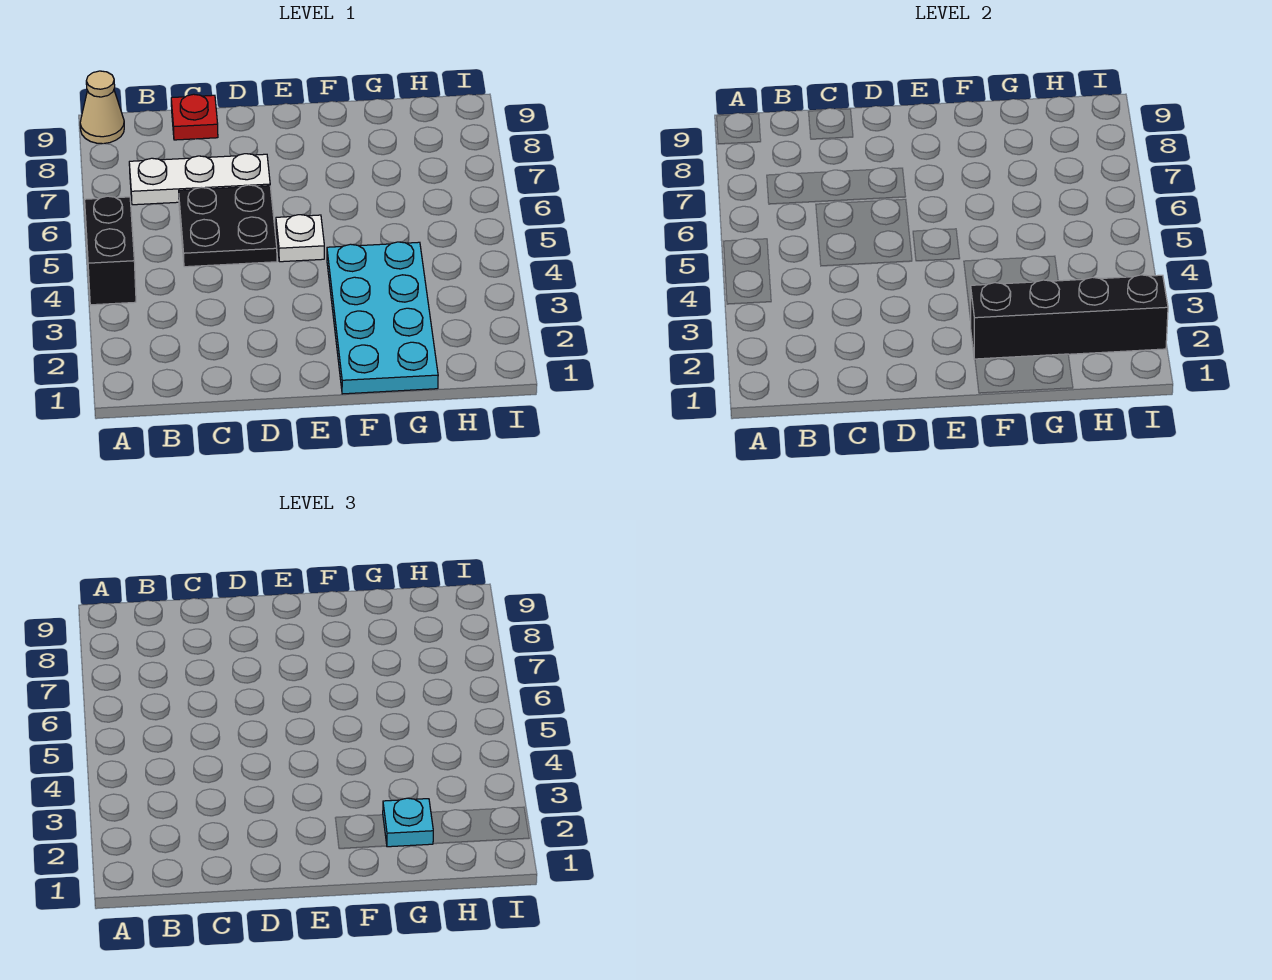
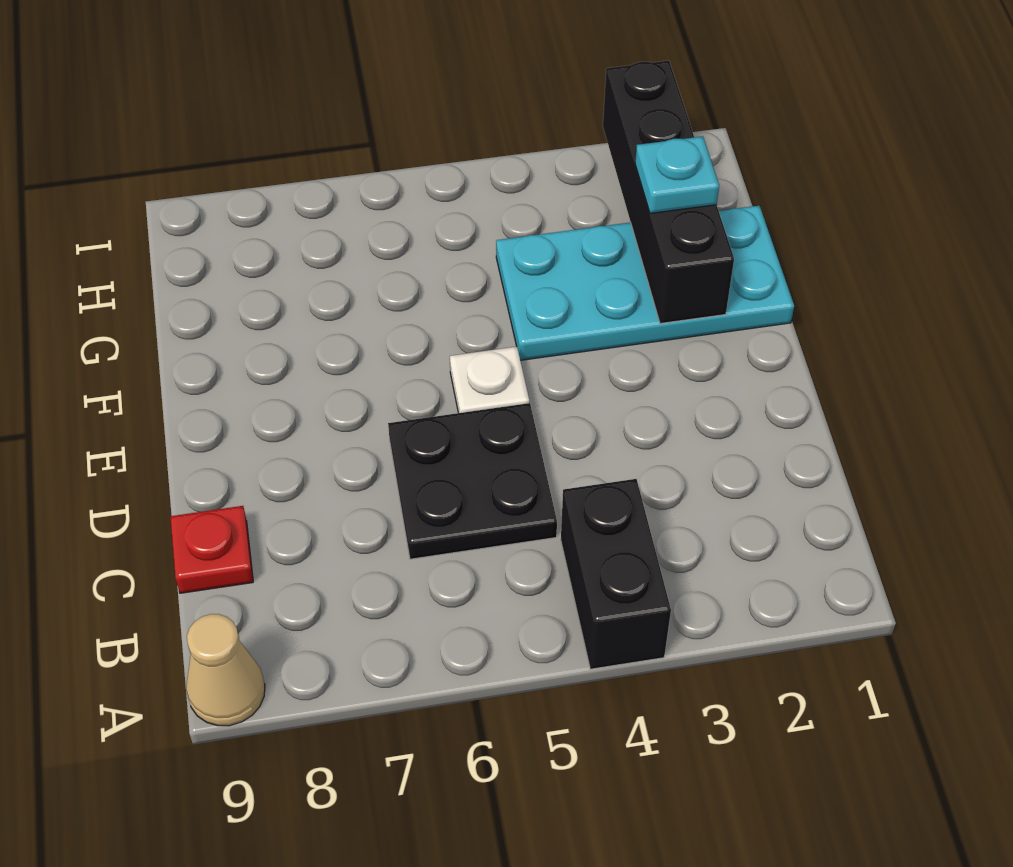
black brick A4:A5 level 1 -> black brick A4:B4 level 1
white plate B7:D7 level 1 -> none

